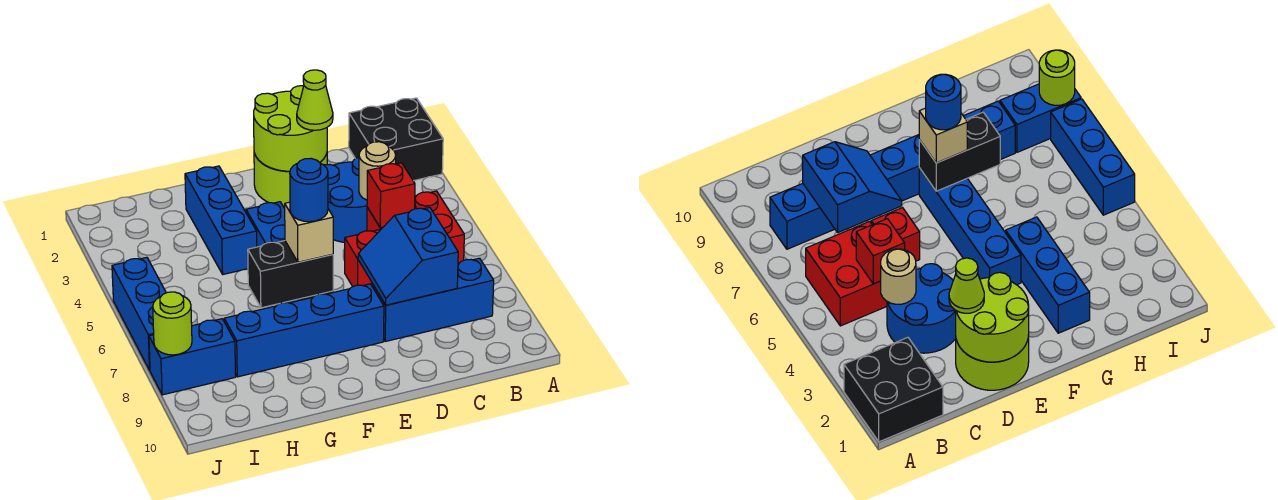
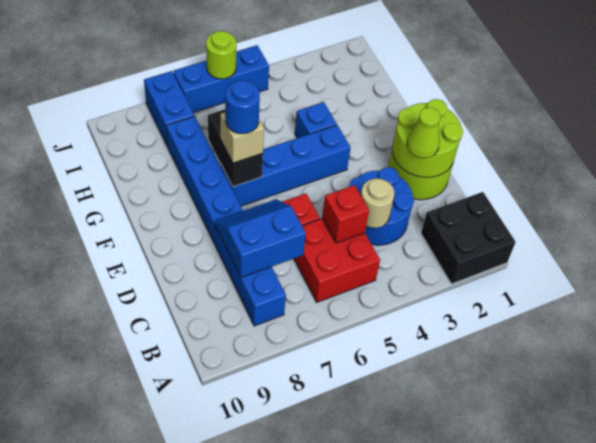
blue brick G2:G4 level 1 -> blue brick G4 level 1
lime round brick J8 level 2 -> lime round brick J6 level 2

